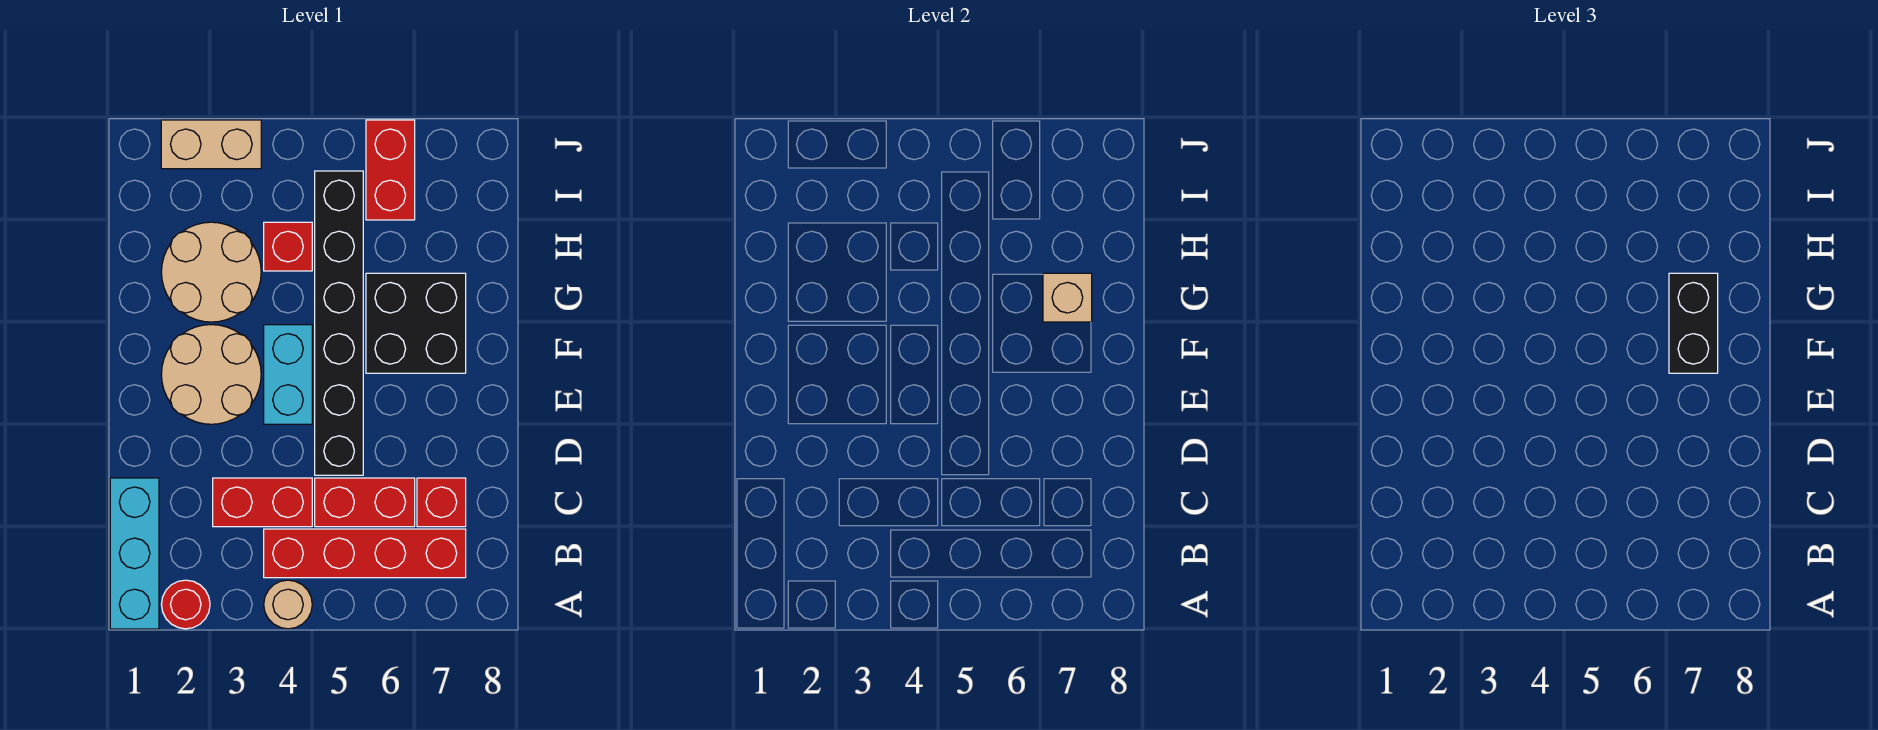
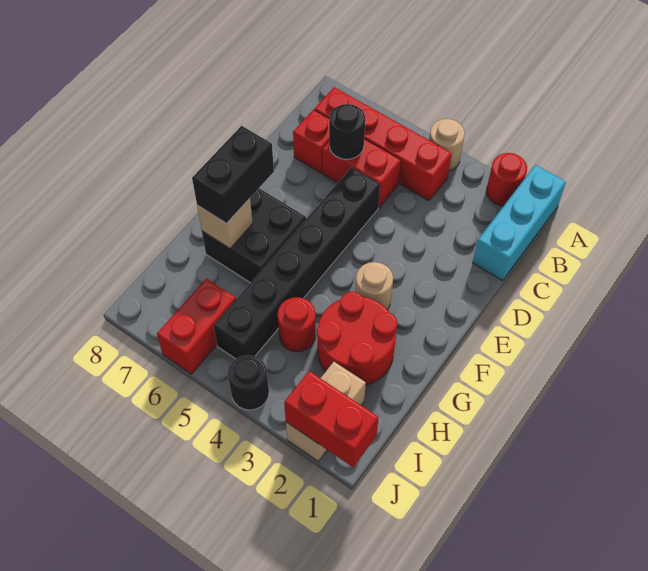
red brick C3:C4 level 1 -> red brick J1:J2 level 2
none -> black round brick C6 level 2
tan round brick E2:F3 level 1 -> tan round brick F3 level 1
cyan brick E4:F4 level 1 -> none
tan round brick G2:H3 level 1 -> red round brick G2:H3 level 1
red brick H4 level 1 -> red round brick H4 level 1
tan brick J2:J3 level 1 -> tan brick I2:J2 level 1
none -> black round brick J4 level 1

